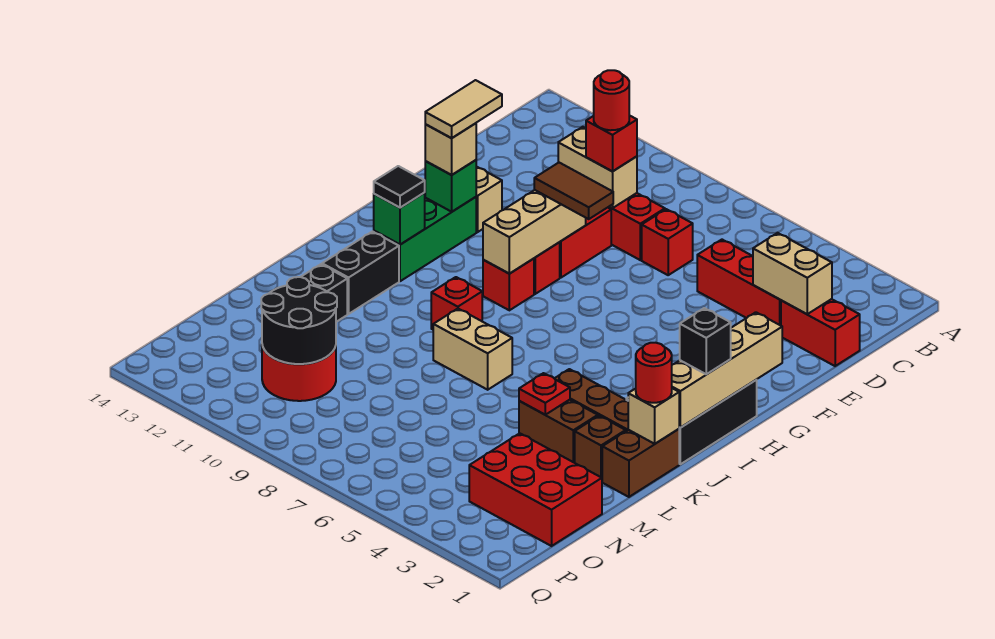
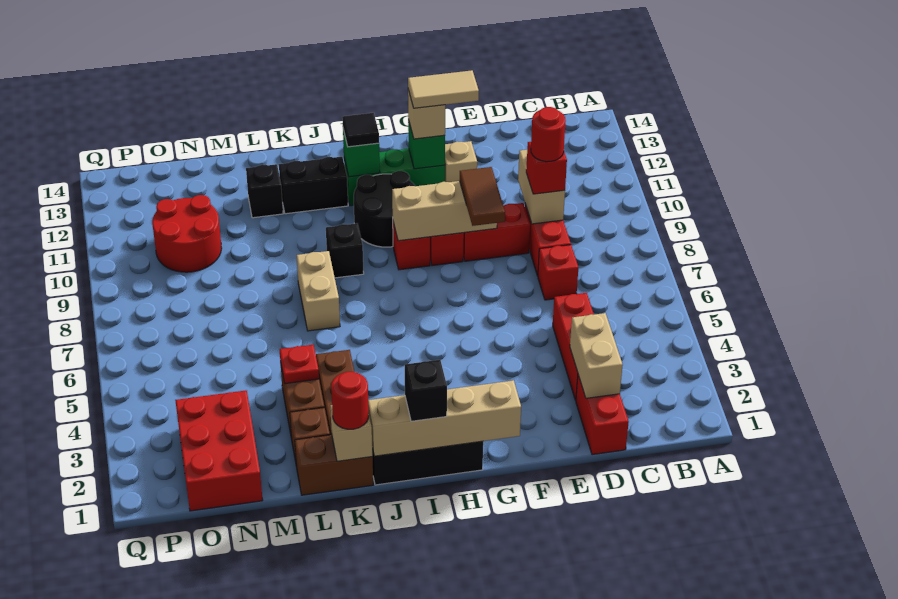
red brick J9 level 1 -> black brick J9 level 1
black round brick N10:O11 level 2 -> black round brick H10:I11 level 1

